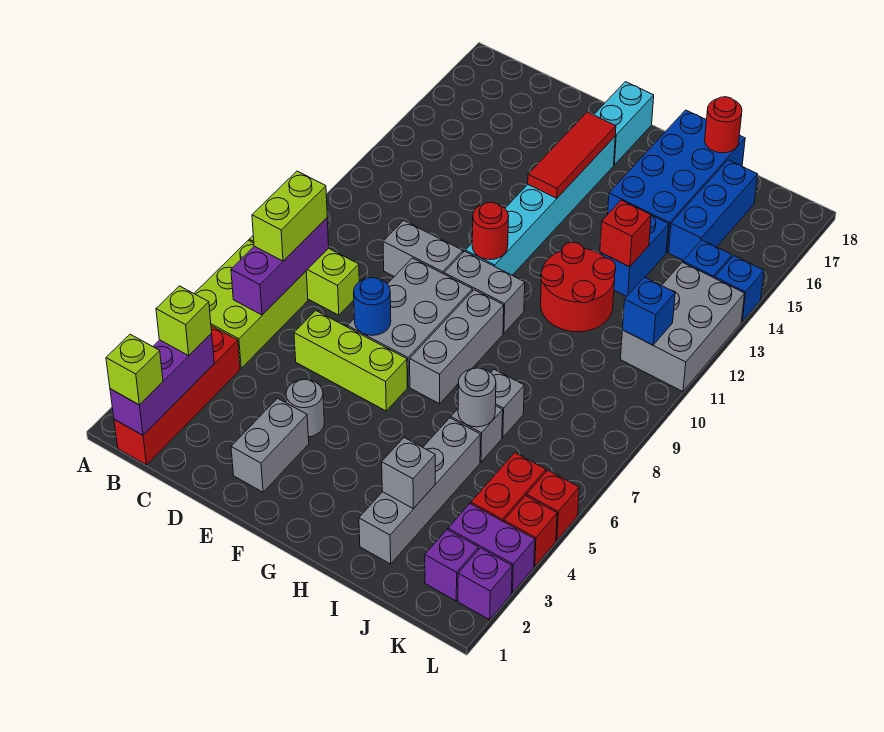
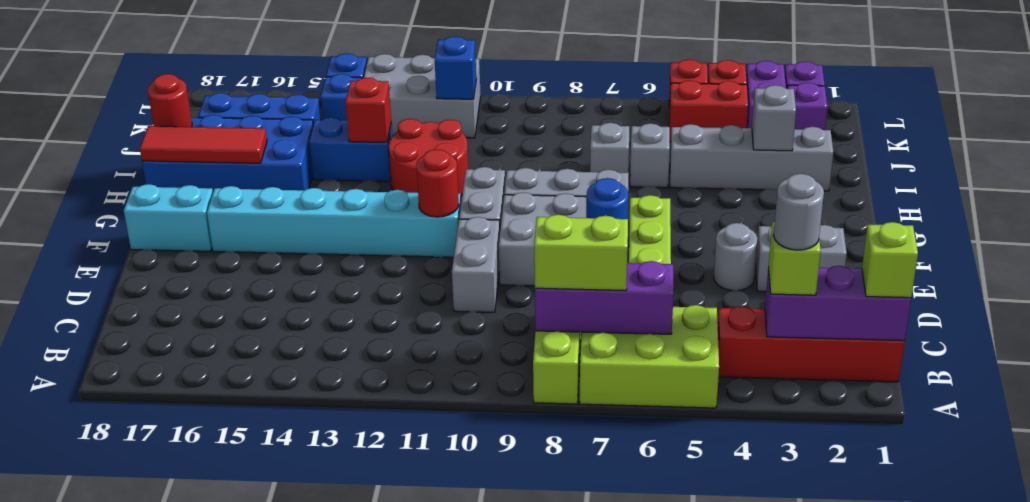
red tile F14:F16 level 2 -> red tile H16:H18 level 2
grey round brick I6 level 2 -> grey round brick B3 level 4

